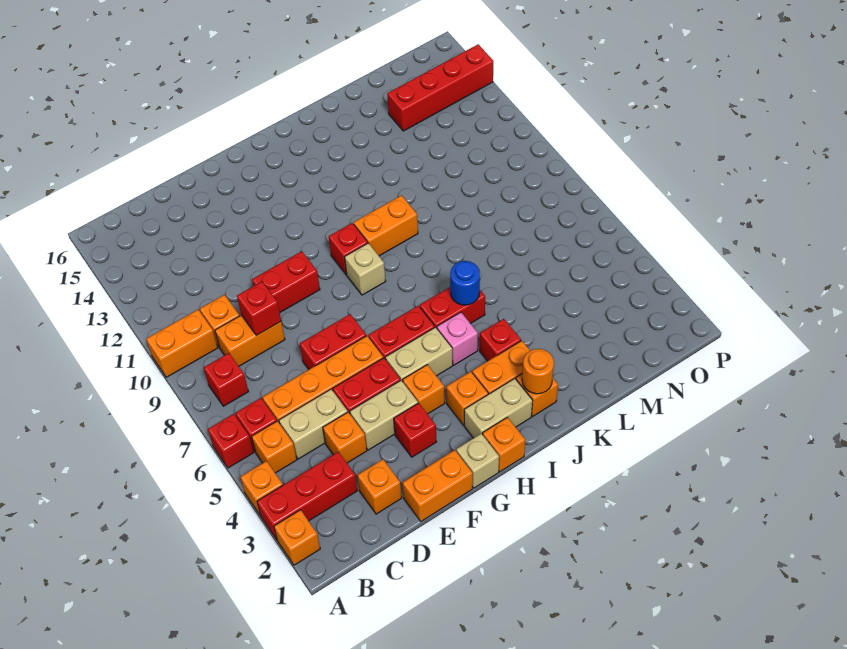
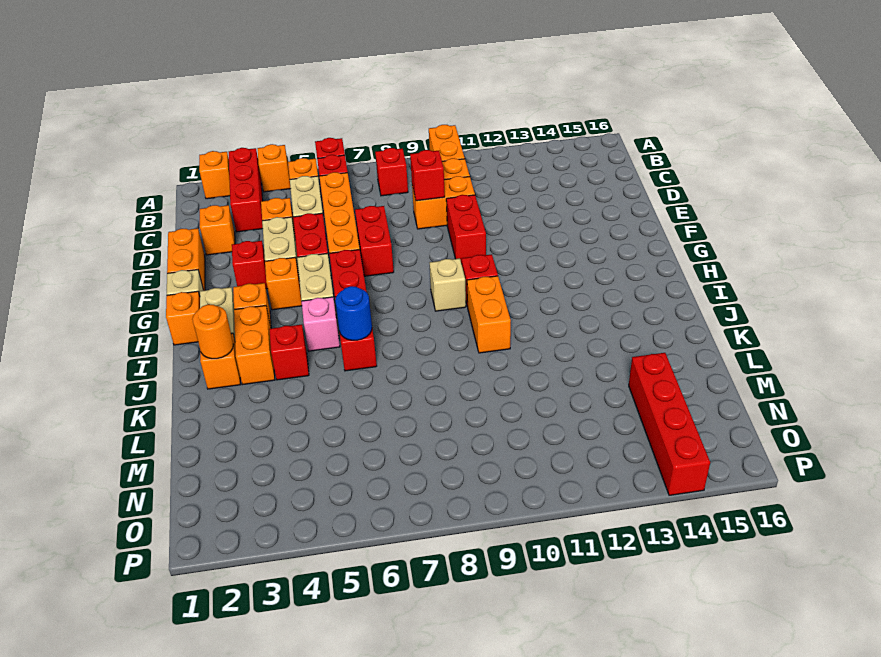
orange brick C9:D9 level 1 -> orange brick D9:D10 level 1

